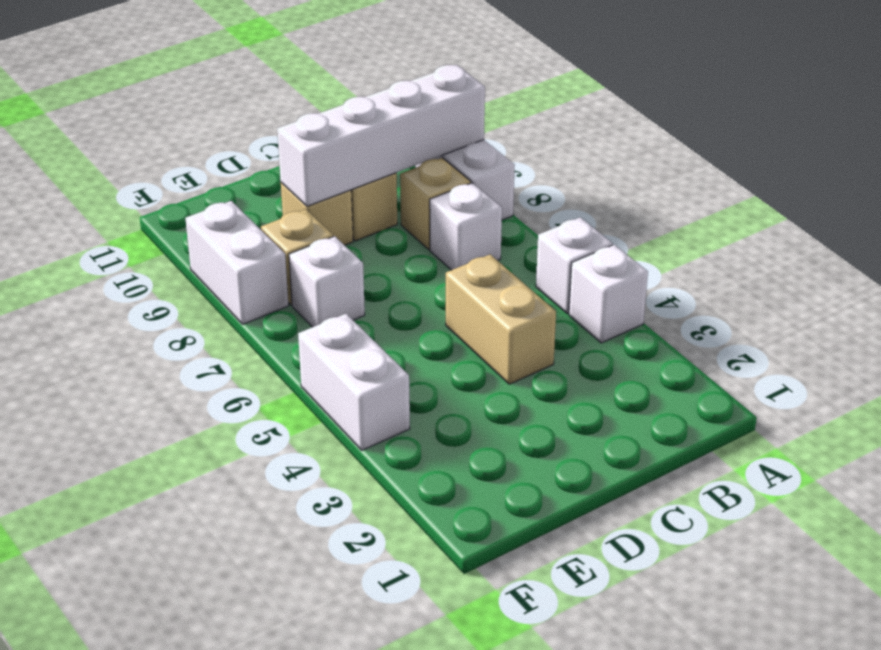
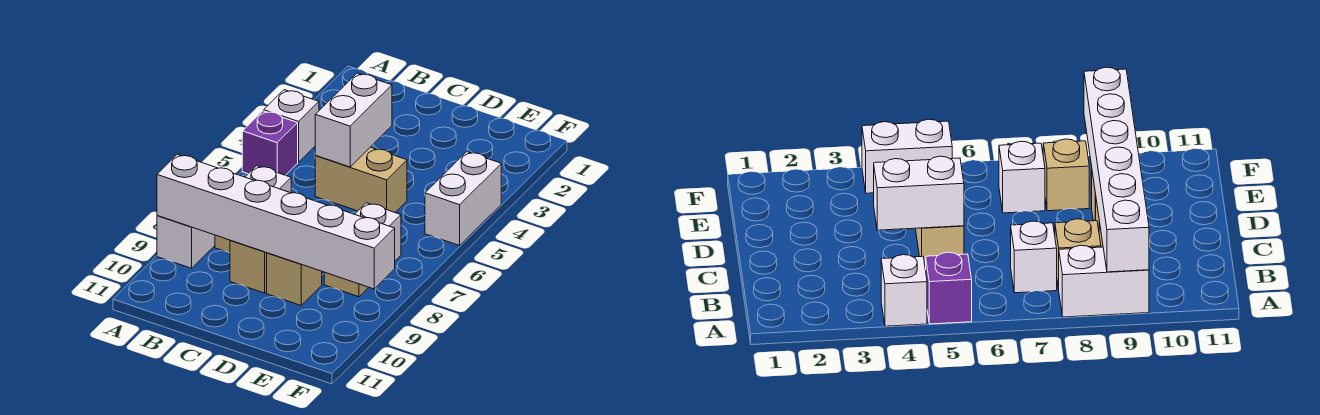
white brick A5 level 1 -> purple brick A5 level 1
white brick A9:D9 level 2 -> white brick A9:F9 level 2
tan brick C4:C5 level 1 -> tan brick C5:D5 level 1
white brick F8:F9 level 1 -> white brick C4:C5 level 2

